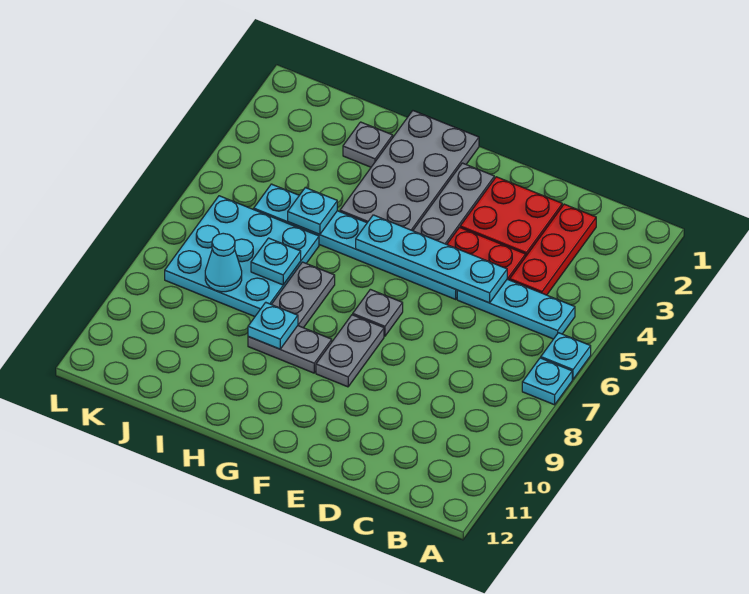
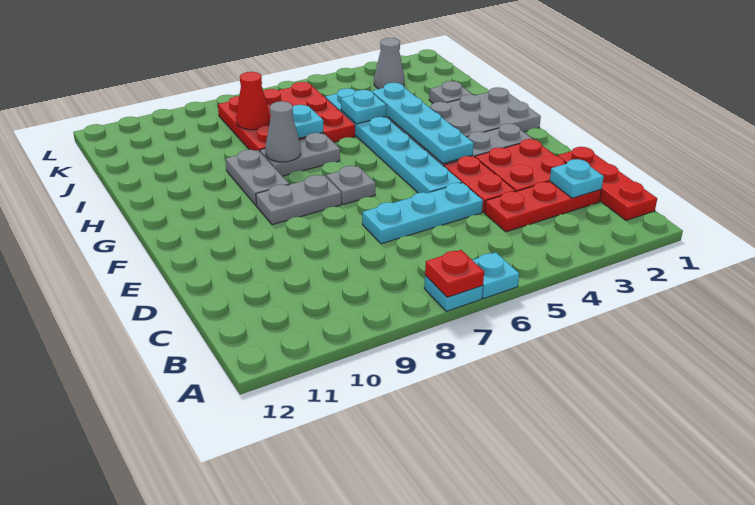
none -> red plate A7 level 2
none -> red plate B1:D1 level 1
cyan plate B5:D5 level 1 -> cyan plate D5:D7 level 1
cyan plate D5:G5 level 2 -> cyan plate F4:I4 level 2
none -> grey cone H8 level 2
cyan plate H9 level 2 -> cyan plate C2 level 2
cyan plate I6:K8 level 1 -> red plate I6:K8 level 1
cyan cone J8 level 2 -> red cone J8 level 2
none -> grey cone K3 level 1

